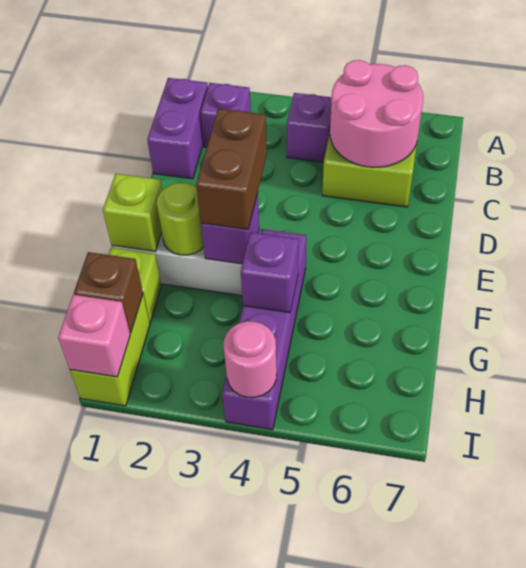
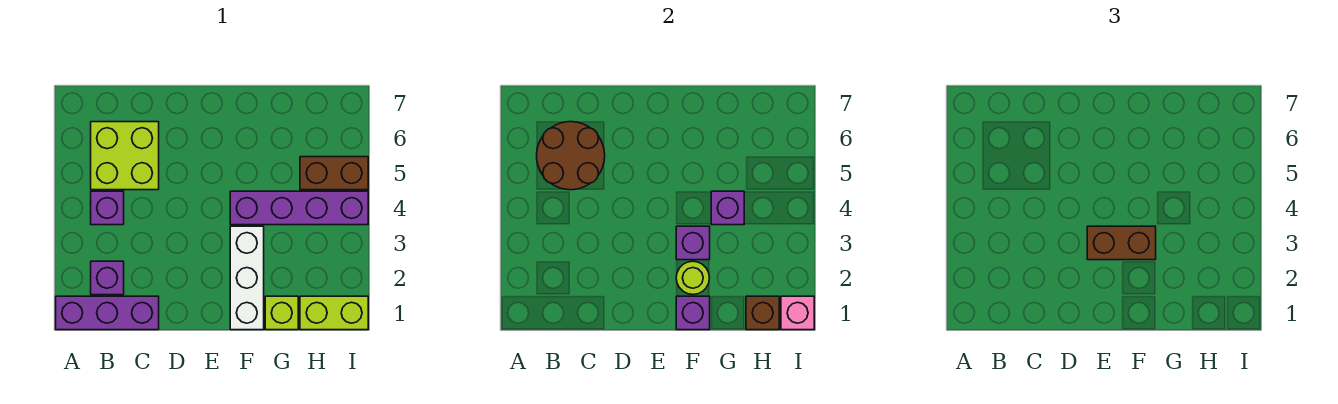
purple brick B1:C1 level 1 -> purple brick A1:C1 level 1
pink round brick B5:C6 level 2 -> brown round brick B5:C6 level 2
lime brick F1 level 2 -> purple brick F1 level 2
none -> brown brick H5:I5 level 1
pink round brick I4 level 2 -> none

